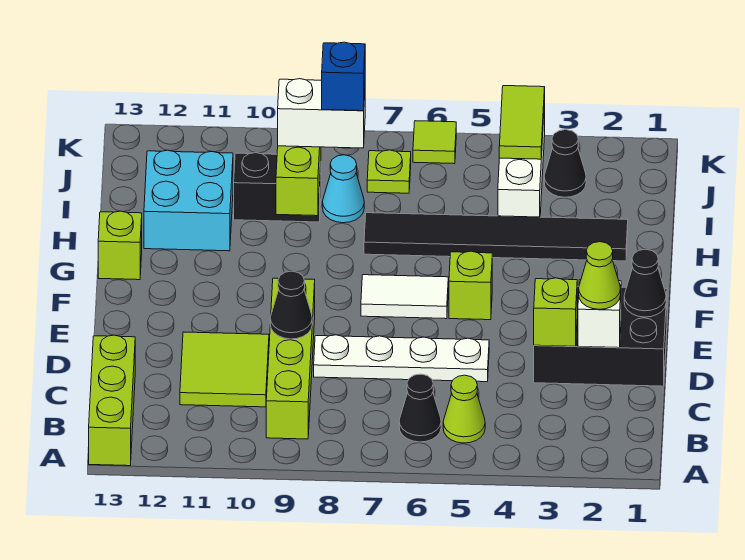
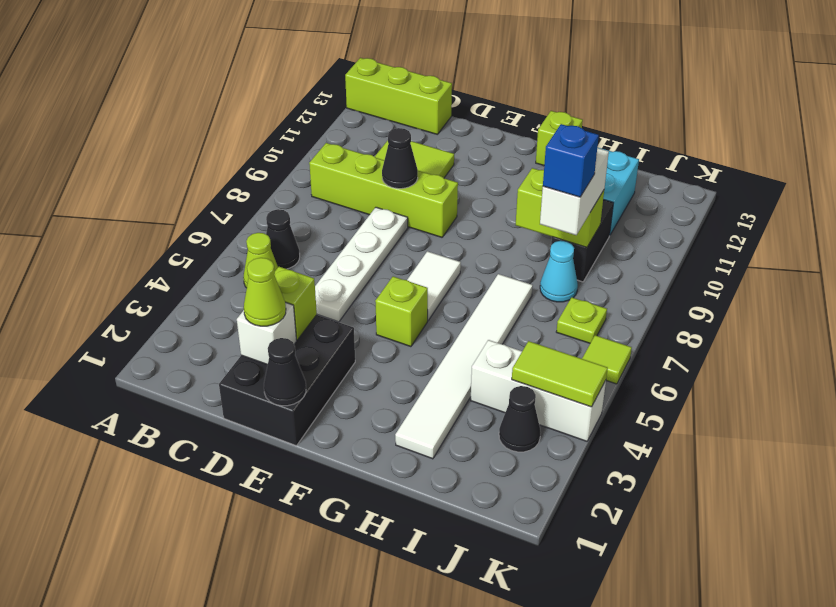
black tile H2:H7 level 1 -> white tile H2:H7 level 1

